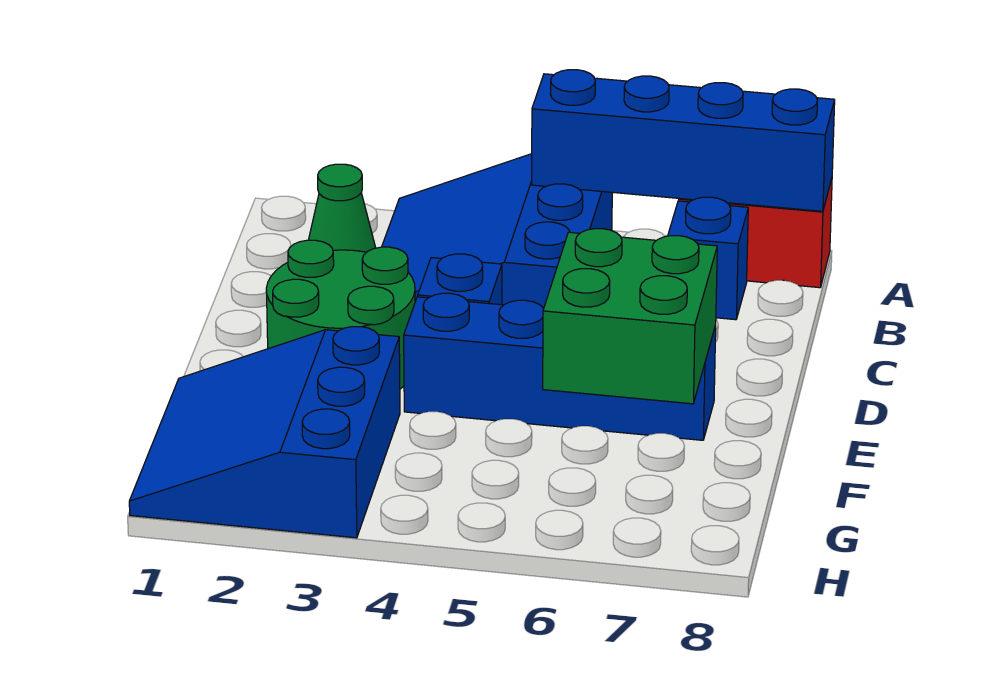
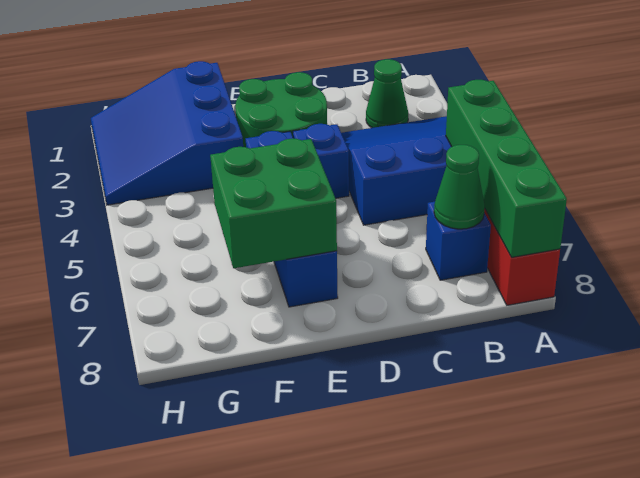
blue brick A5:A8 level 2 -> green brick A5:A8 level 2
none -> green cone B7 level 2
blue slope F1:H3 level 1 top 3 -> blue slope F1:H3 level 1 top F

